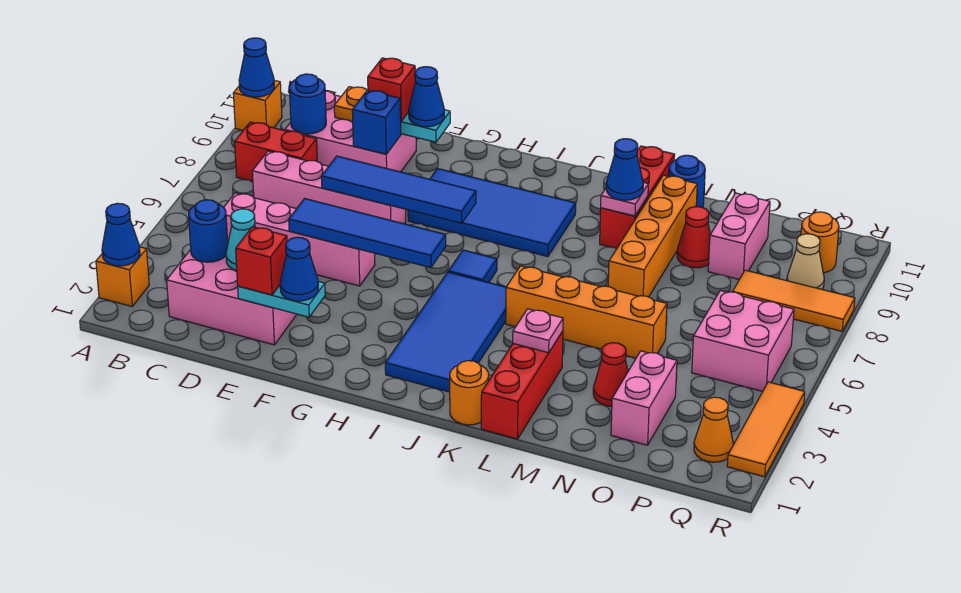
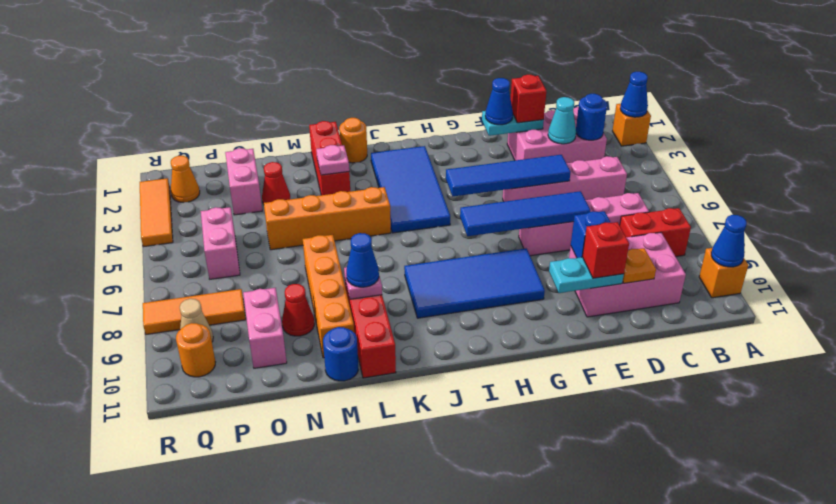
blue round brick C9 level 2 -> none
blue cone F10 level 3 -> none
blue tile I6 level 1 -> none
pink brick P5:Q6 level 1 -> pink brick P5:P6 level 1

